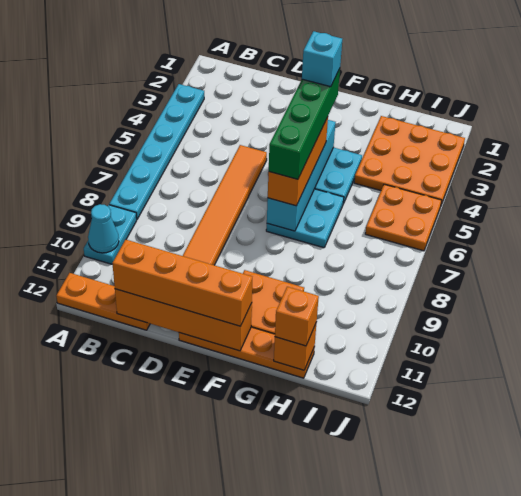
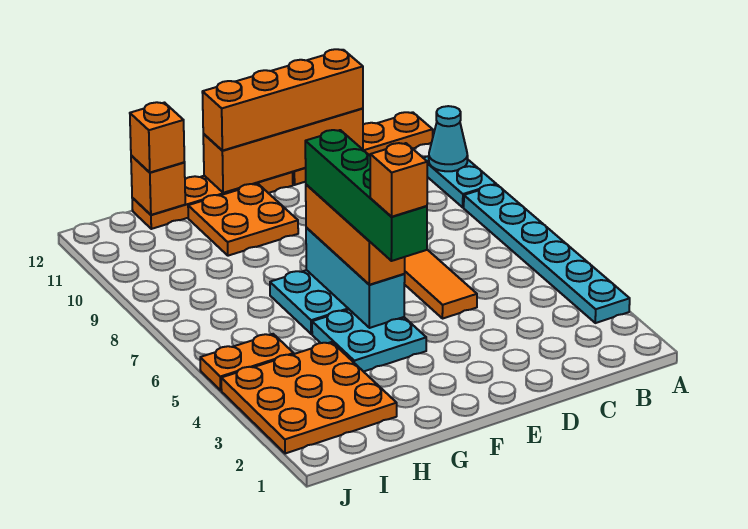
orange plate A12:C12 level 1 -> orange plate A12:D12 level 1
cyan brick F4:F7 level 2 -> cyan brick F5:F7 level 2
cyan brick F4 level 5 -> orange brick F4 level 5
orange plate I5:J6 level 1 -> orange plate I5:J5 level 1

